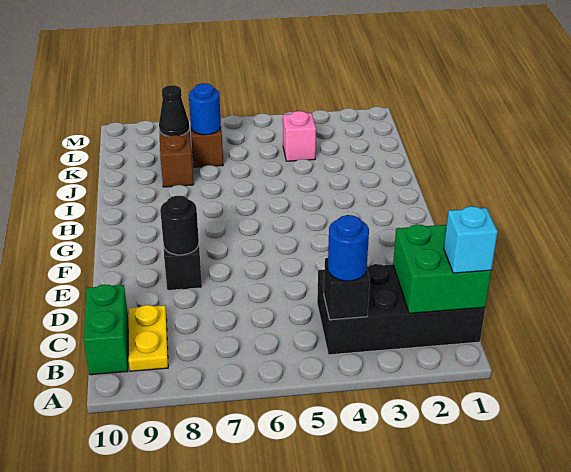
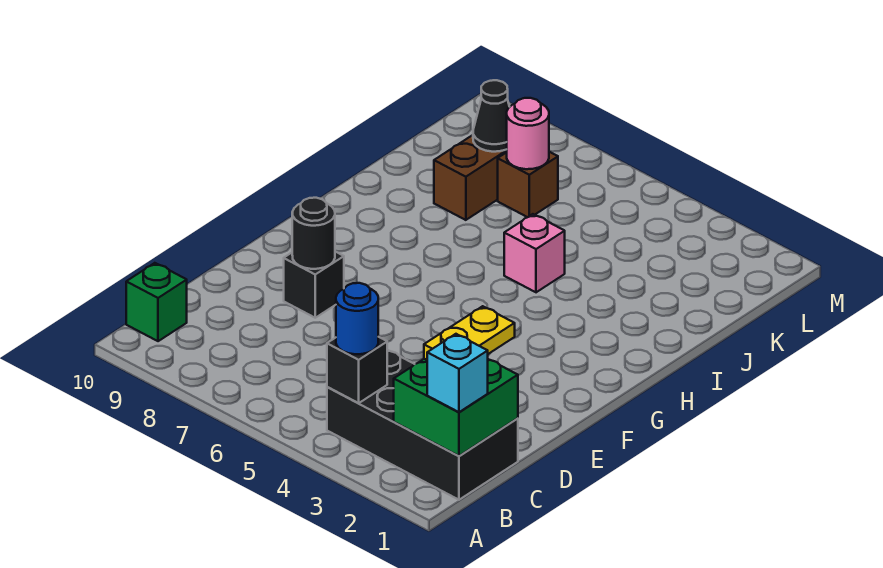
yellow plate B9:C9 level 1 -> yellow plate C2:D2 level 3
green brick B10:C10 level 1 -> green brick B10 level 1
pink brick K4 level 1 -> pink brick I5 level 1
blue round brick K7 level 2 -> pink round brick K7 level 2

